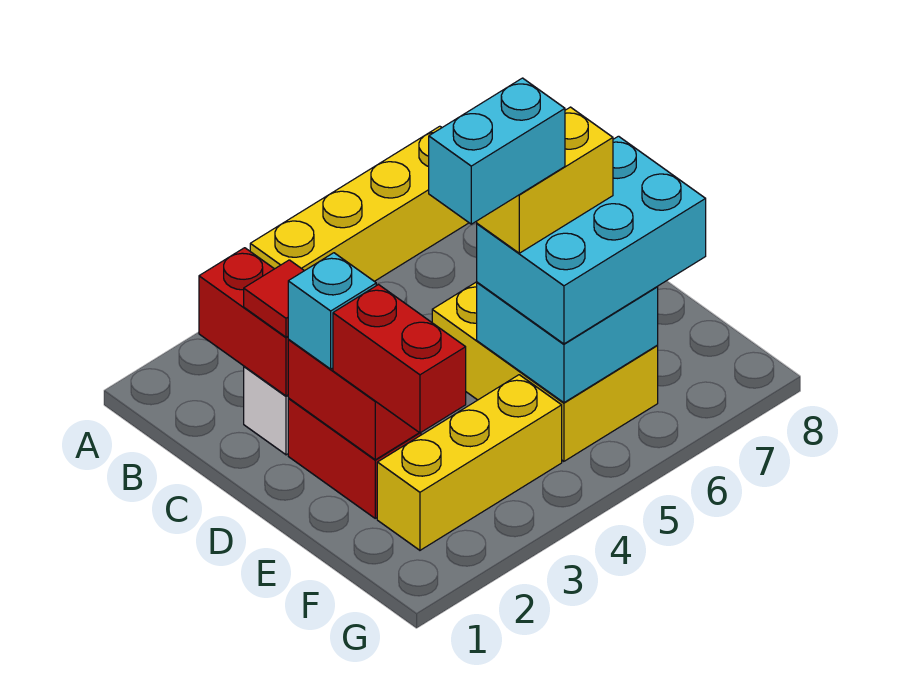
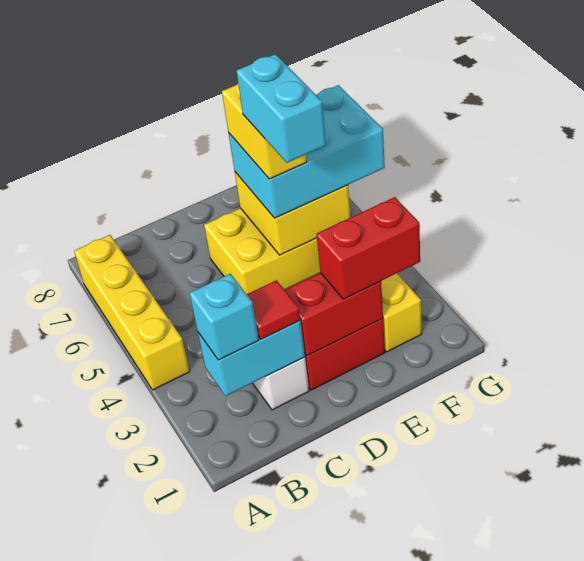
red brick B2:C2 level 2 -> cyan brick B2:C2 level 2
cyan brick D2 level 3 -> cyan brick B2 level 3
cyan brick E5:F6 level 2 -> yellow brick E5:F6 level 2
cyan brick E5:F7 level 3 -> cyan brick E5:G6 level 3

